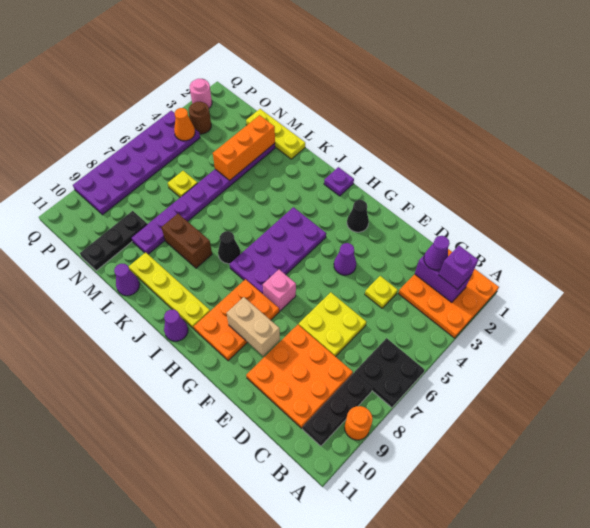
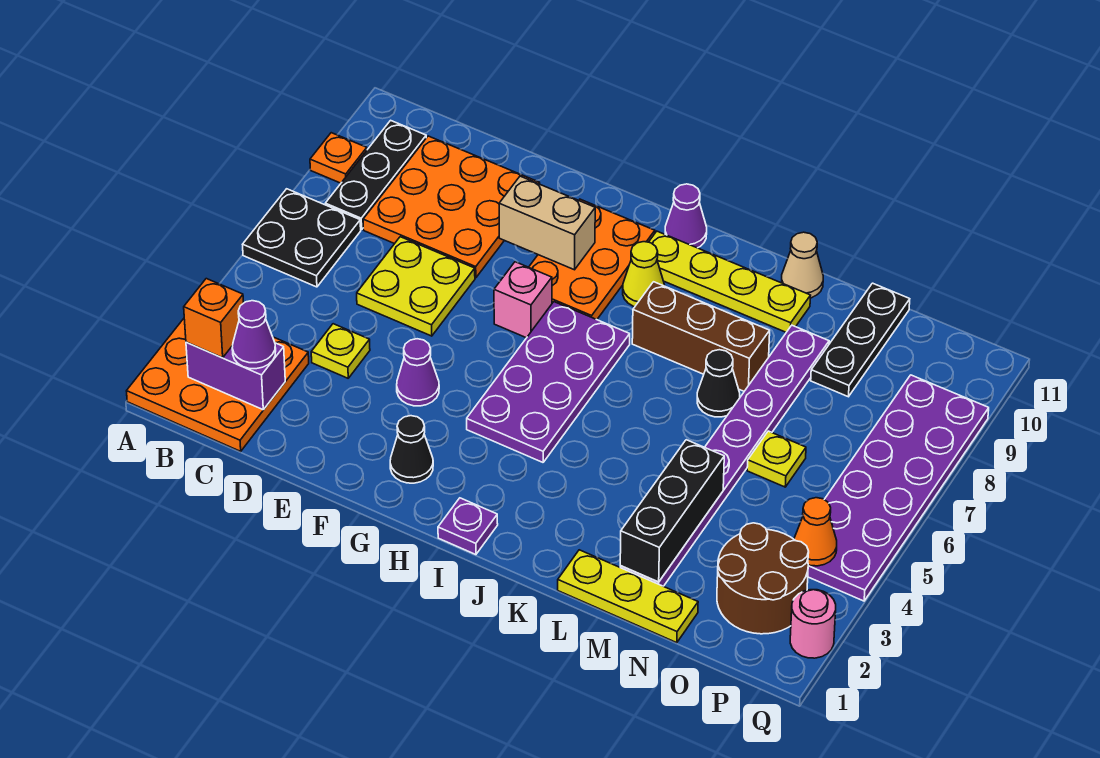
orange round brick A9 level 1 -> orange plate A9 level 1
purple brick B2 level 3 -> orange brick B2 level 3
none -> yellow cone I9 level 1
black cone J7 level 1 -> black cone L7 level 1
brown brick K8:L8 level 1 -> brown brick J8:L8 level 1
purple cone L11 level 1 -> tan cone L11 level 1
orange brick M2:M4 level 2 -> black brick M2:M4 level 2
brown round brick P3 level 1 -> brown round brick O2:P3 level 1

